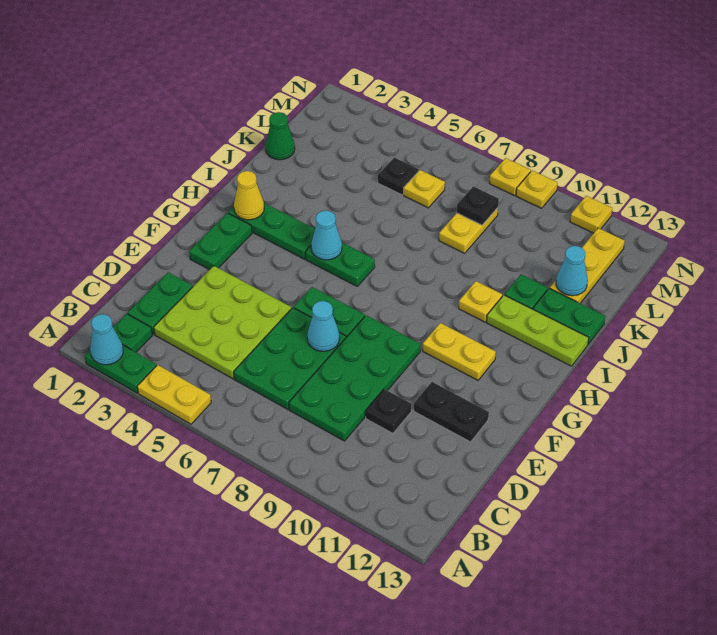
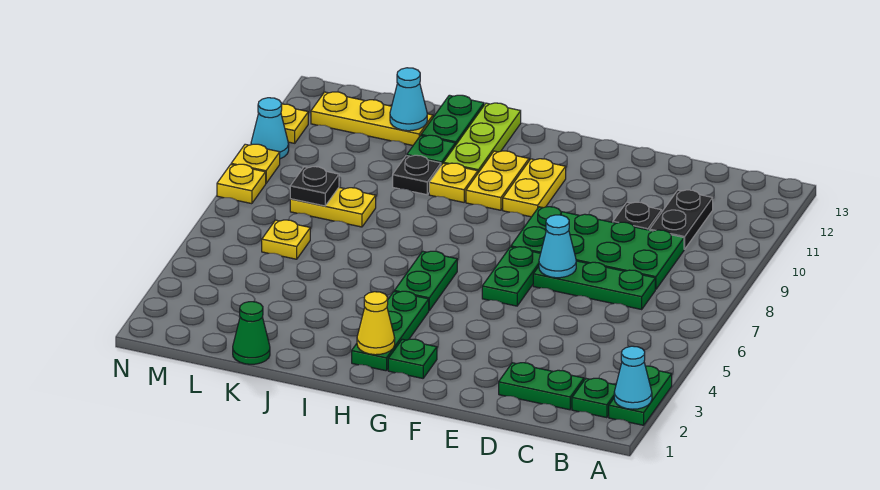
yellow plate A4:A5 level 1 -> yellow plate H10:H11 level 1
lime plate C3:E5 level 1 -> none
green plate C6:E7 level 1 -> green plate C7:E7 level 1
black plate E11:E12 level 1 -> black plate C10:C11 level 1
green plate F2:G2 level 1 -> green plate G2 level 1
cyan cone H5 level 2 -> cyan cone N10 level 1
black plate L5 level 1 -> black plate J10 level 1

